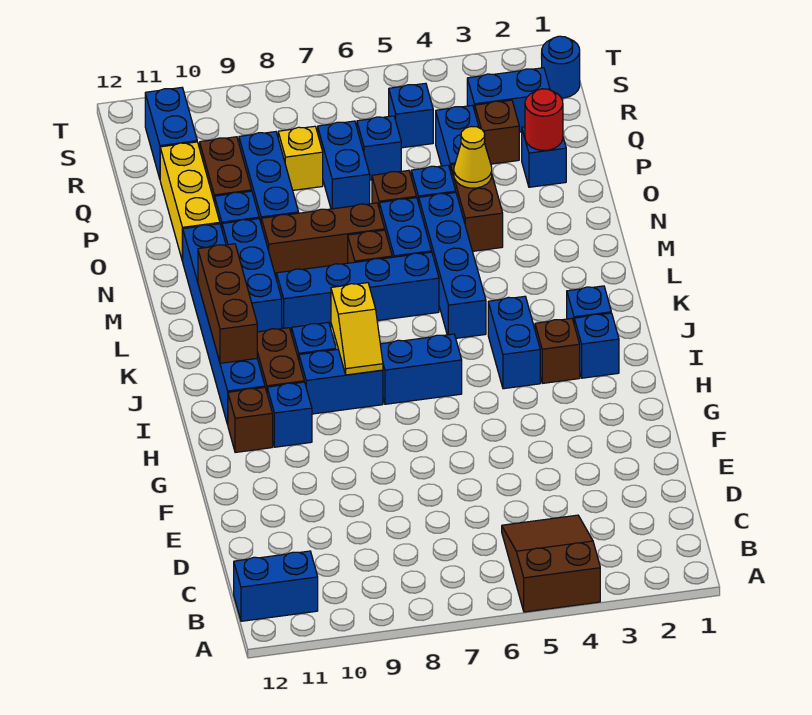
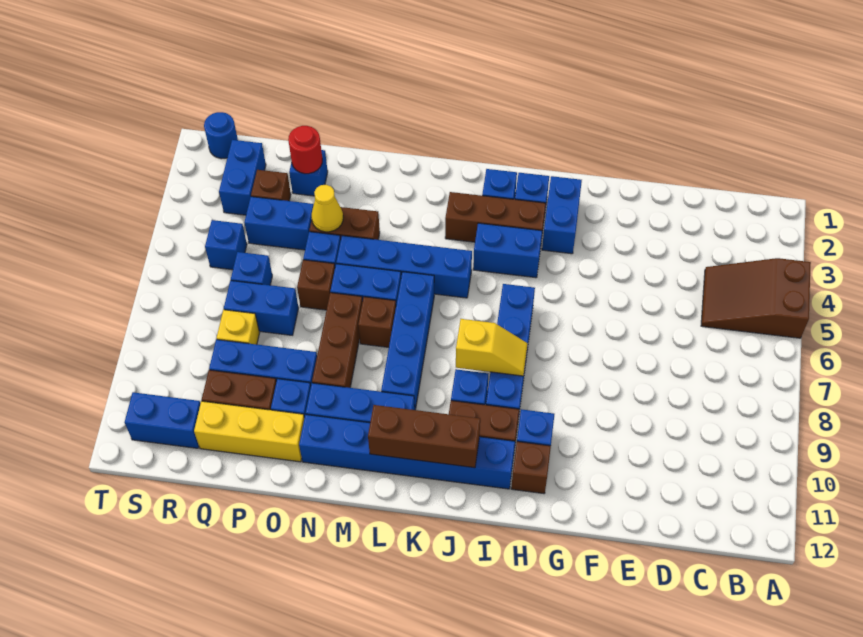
blue brick B11:B12 level 1 -> blue brick H2:H3 level 1
brown brick I3 level 1 -> brown brick I3:K3 level 1

